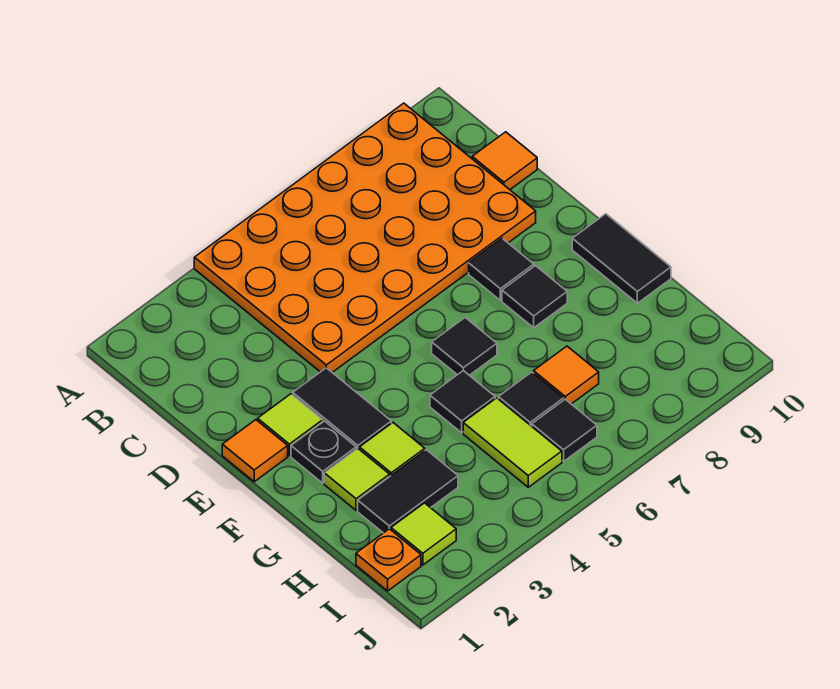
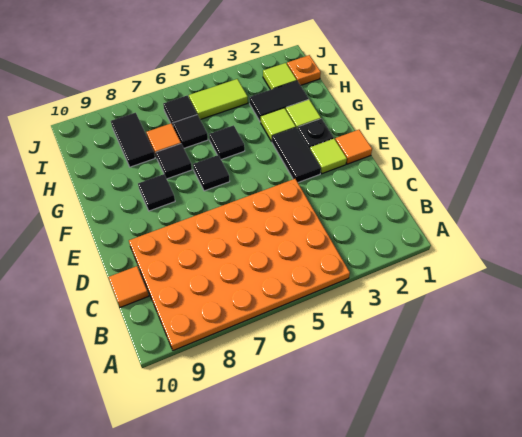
black tile E8 level 1 -> black tile G7 level 1
black tile F10:G10 level 1 -> black tile H8:I8 level 1
lime tile H5:I5 level 1 -> lime tile I4:I5 level 1

